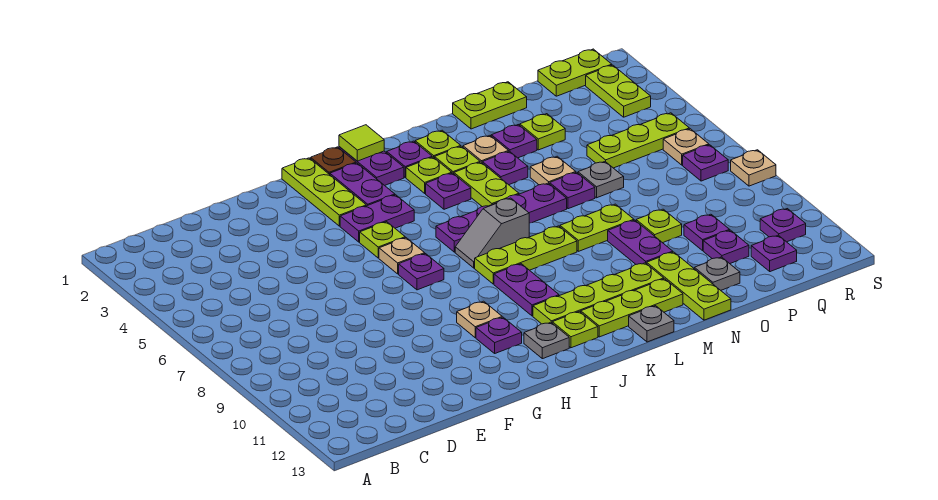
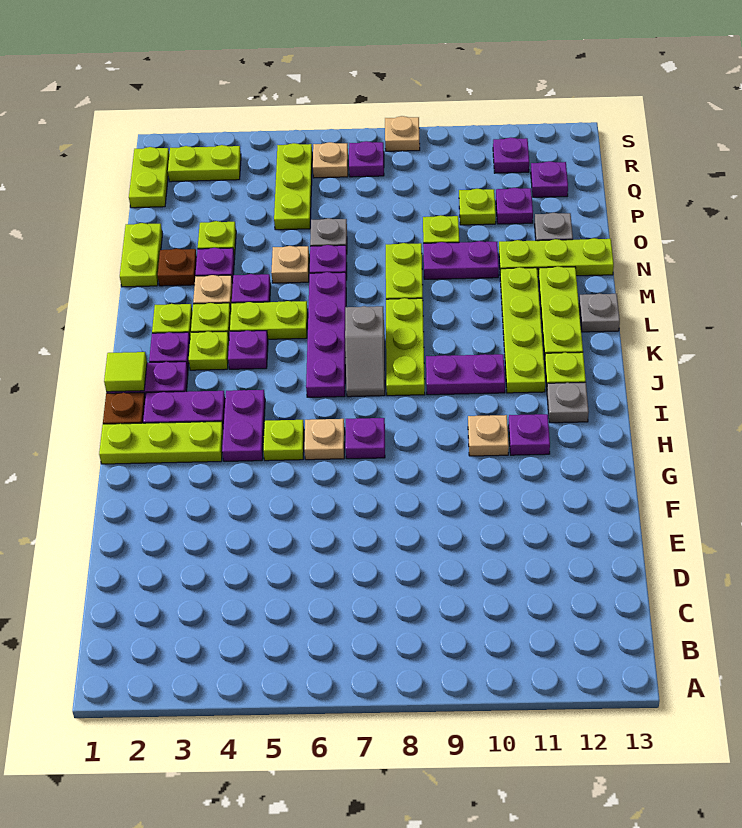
none -> brown plate N2 level 1
purple plate P10 level 1 -> lime plate P10 level 1

